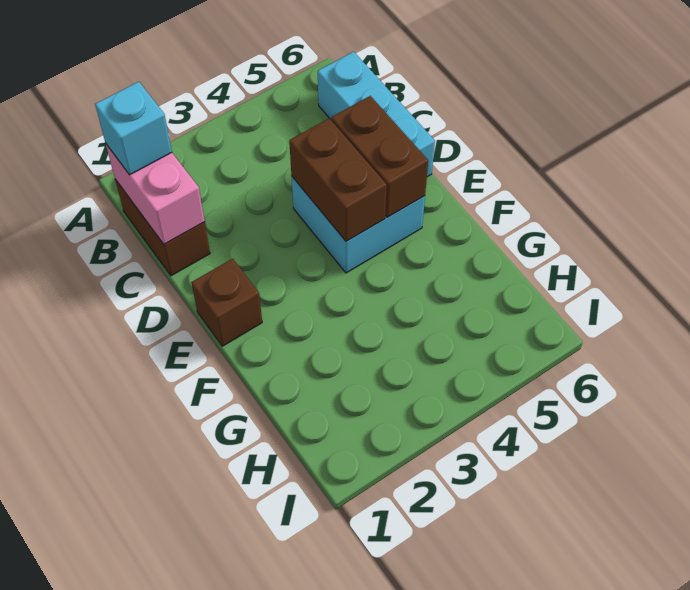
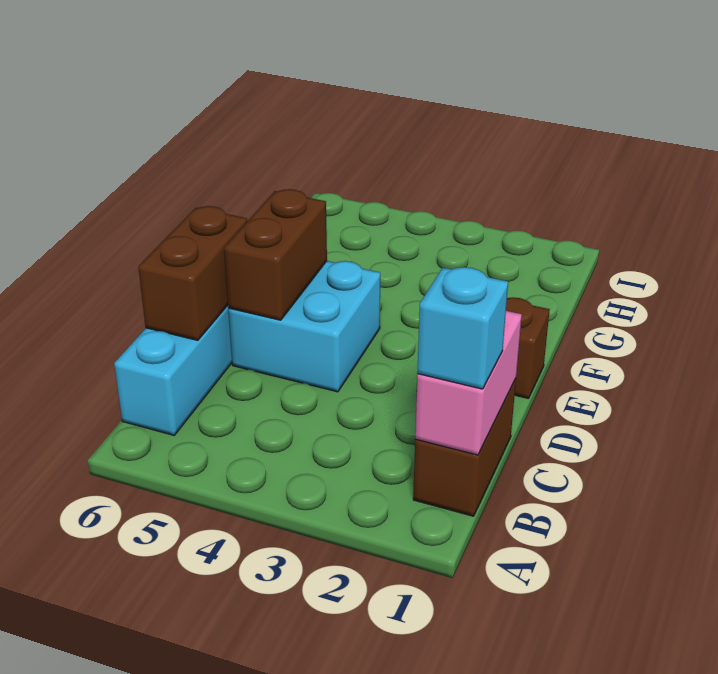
brown brick D4:E4 level 2 -> brown brick C6:D6 level 2

